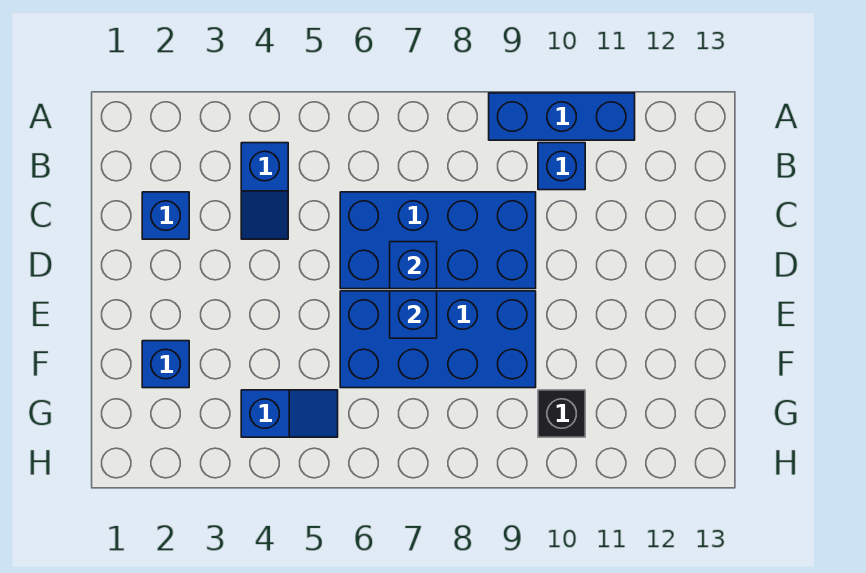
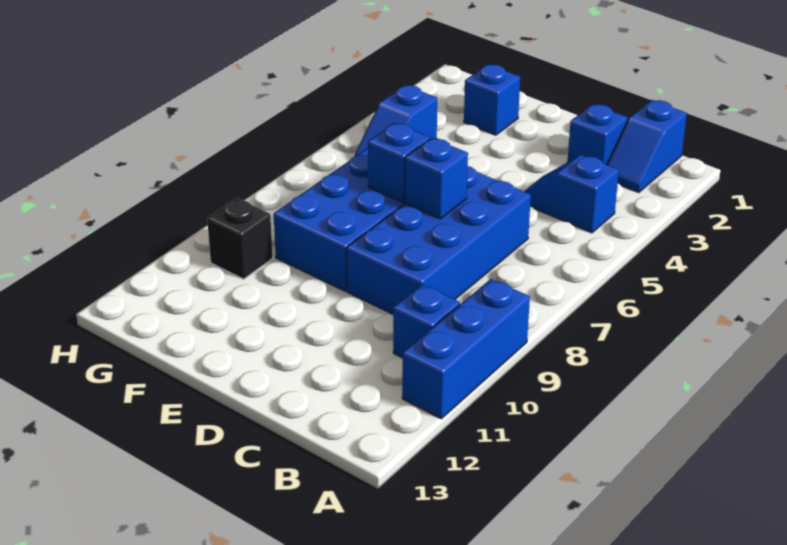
none -> blue slope B1:B2 level 1 top 1

